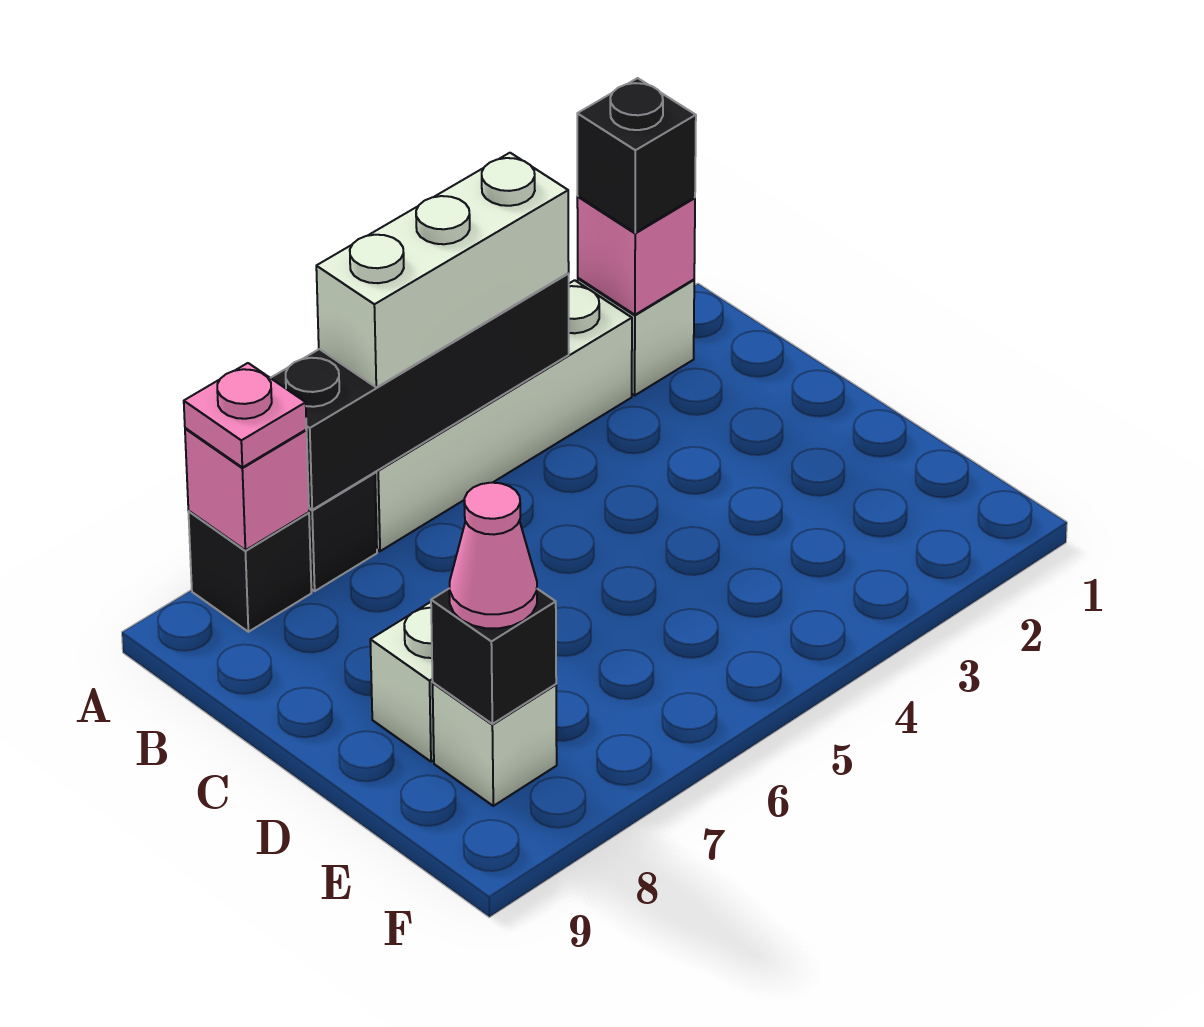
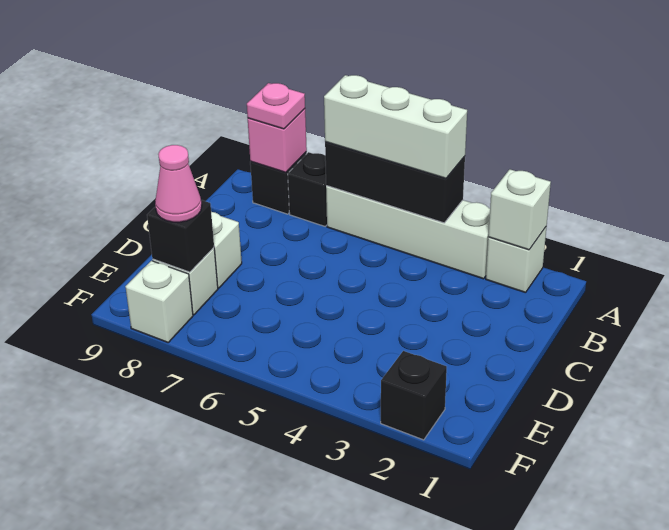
pink brick A2 level 2 -> white brick A2 level 2
black brick A2 level 3 -> black brick F2 level 1
black brick A4:A7 level 2 -> black brick A4:A6 level 2
none -> white brick F8 level 1

